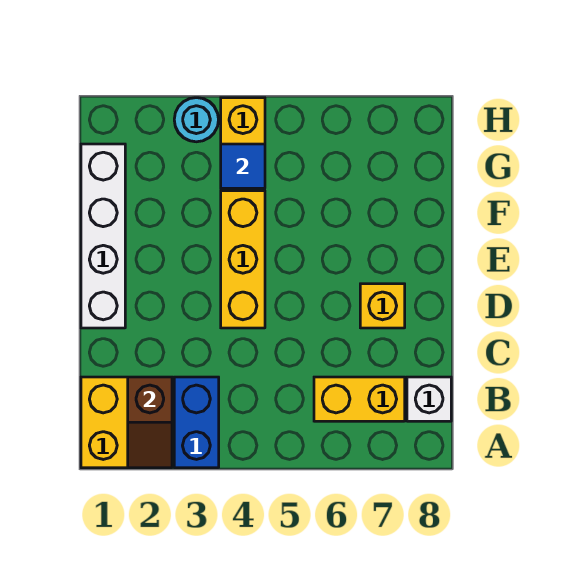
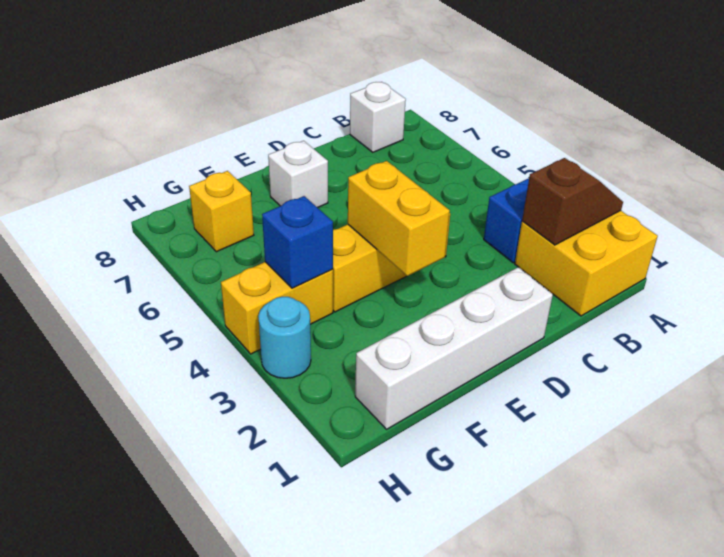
yellow brick B6:B7 level 1 -> yellow brick E3:E4 level 2
yellow brick D7 level 1 -> yellow brick G7 level 1
none -> white brick E7 level 1
blue tile G4 level 2 -> blue brick G4 level 2

